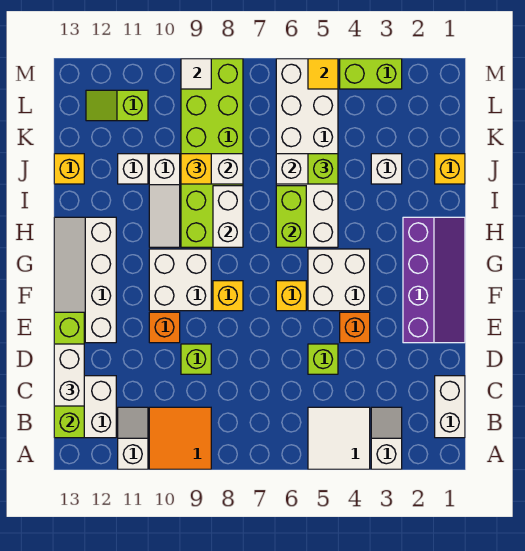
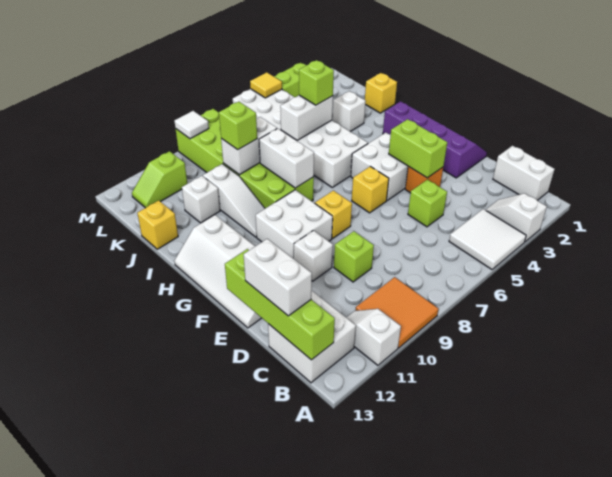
orange brick E10 level 1 -> white brick E10 level 1
lime brick H6:I6 level 2 -> lime brick E4:F4 level 2
yellow brick J9 level 3 -> lime brick J9 level 3

